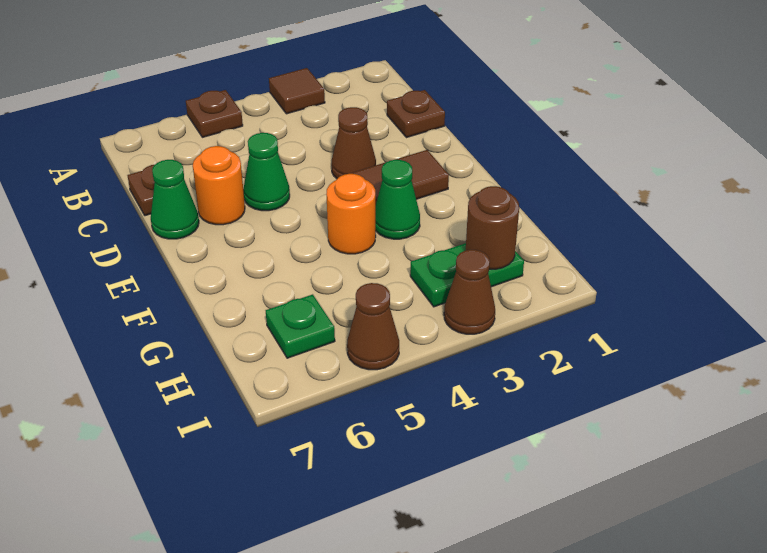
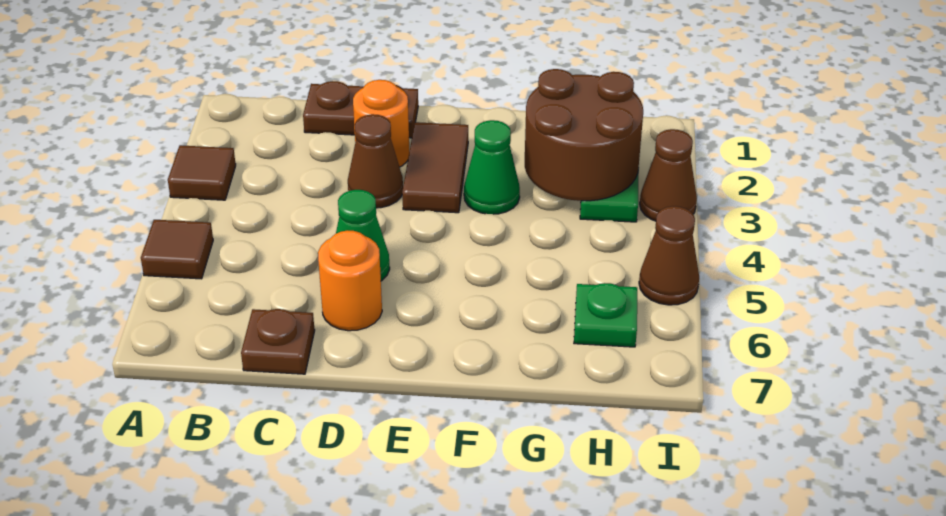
brown plate A5 level 1 -> brown tile A5 level 1
brown plate C1 level 1 -> brown plate C1:D1 level 1
green cone D7 level 1 -> none
orange round brick F4 level 1 -> orange round brick D2 level 1
brown round brick H2 level 2 -> brown round brick G2:H3 level 2

